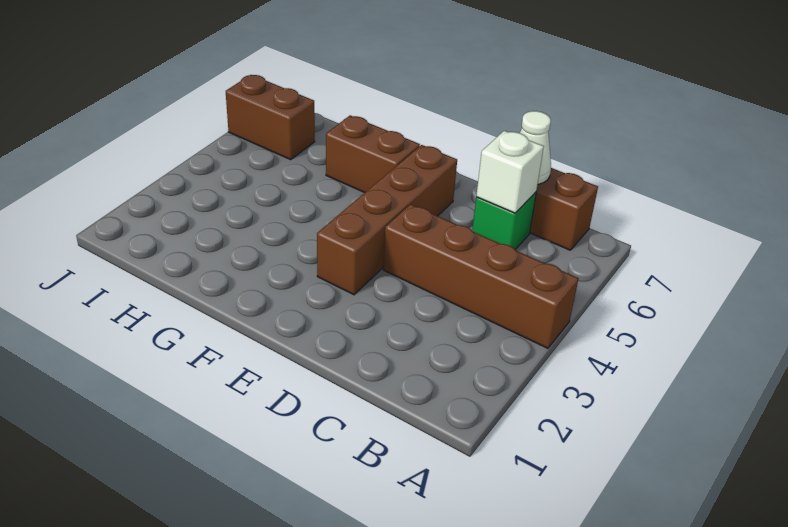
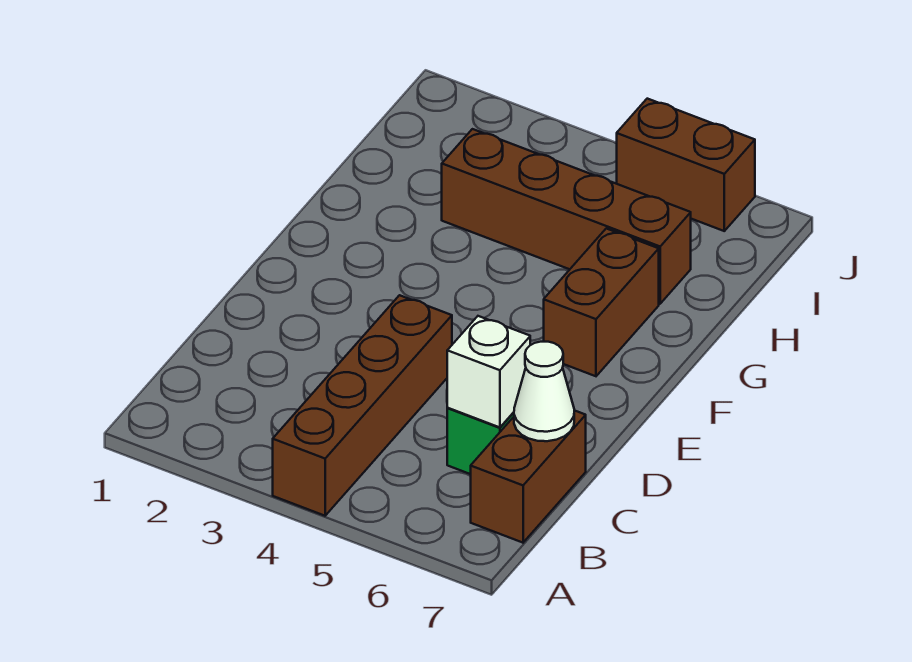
brown brick E3:E6 level 1 -> brown brick H3:H6 level 1
brown brick I6:J6 level 1 -> brown brick J5:J6 level 1

